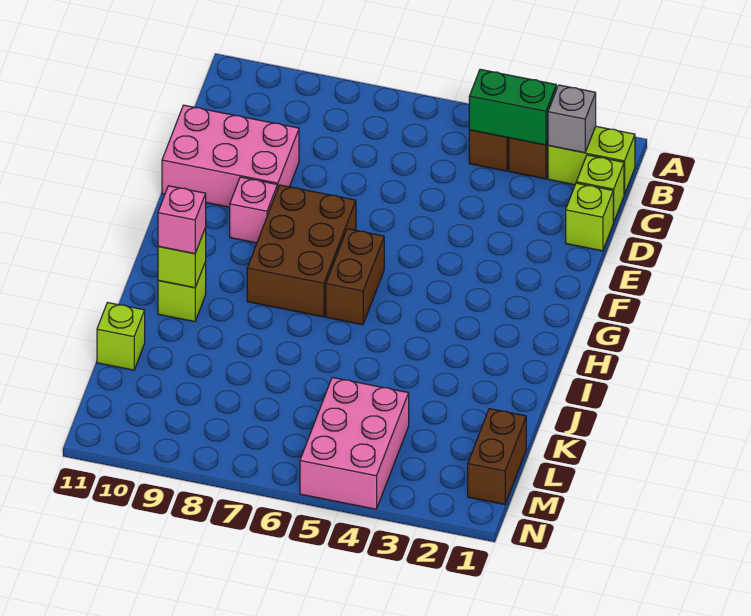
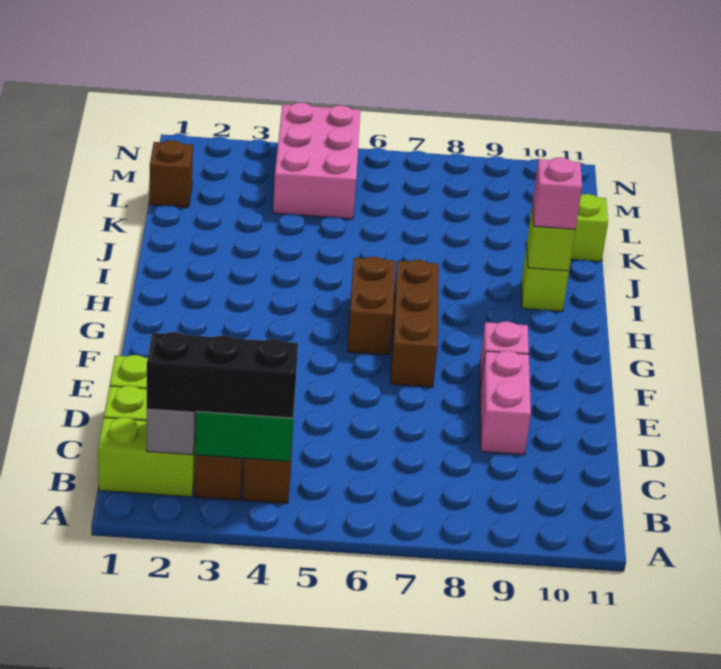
none -> black brick B2:B4 level 3
pink brick D9:E11 level 1 -> pink brick D9:E9 level 1
brown brick F7:H8 level 1 -> brown brick F7:H7 level 1
brown brick L1:M1 level 1 -> brown brick L1 level 1

